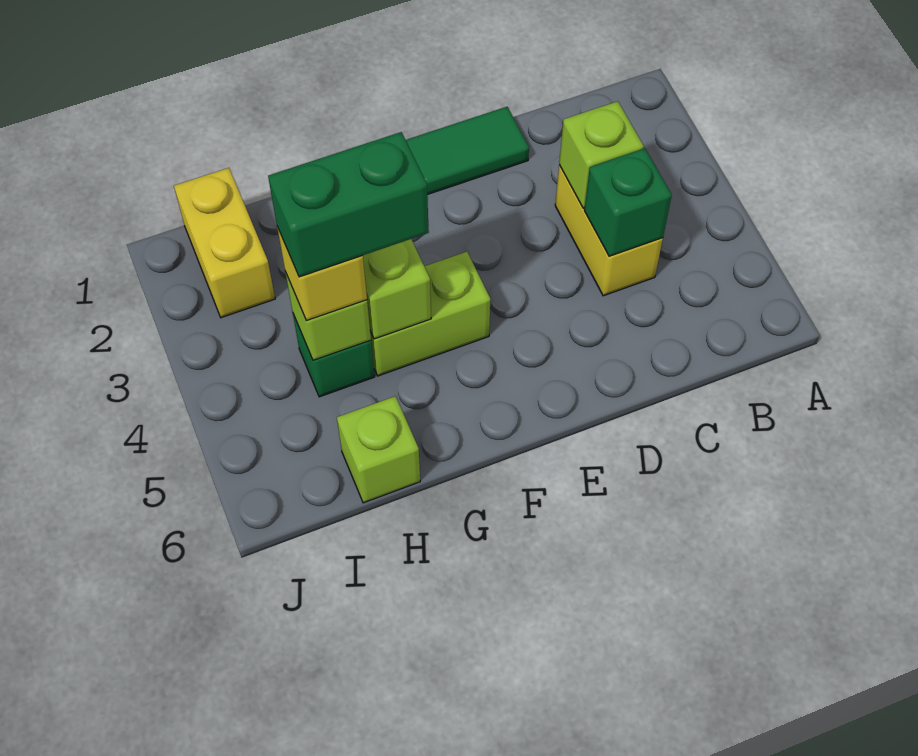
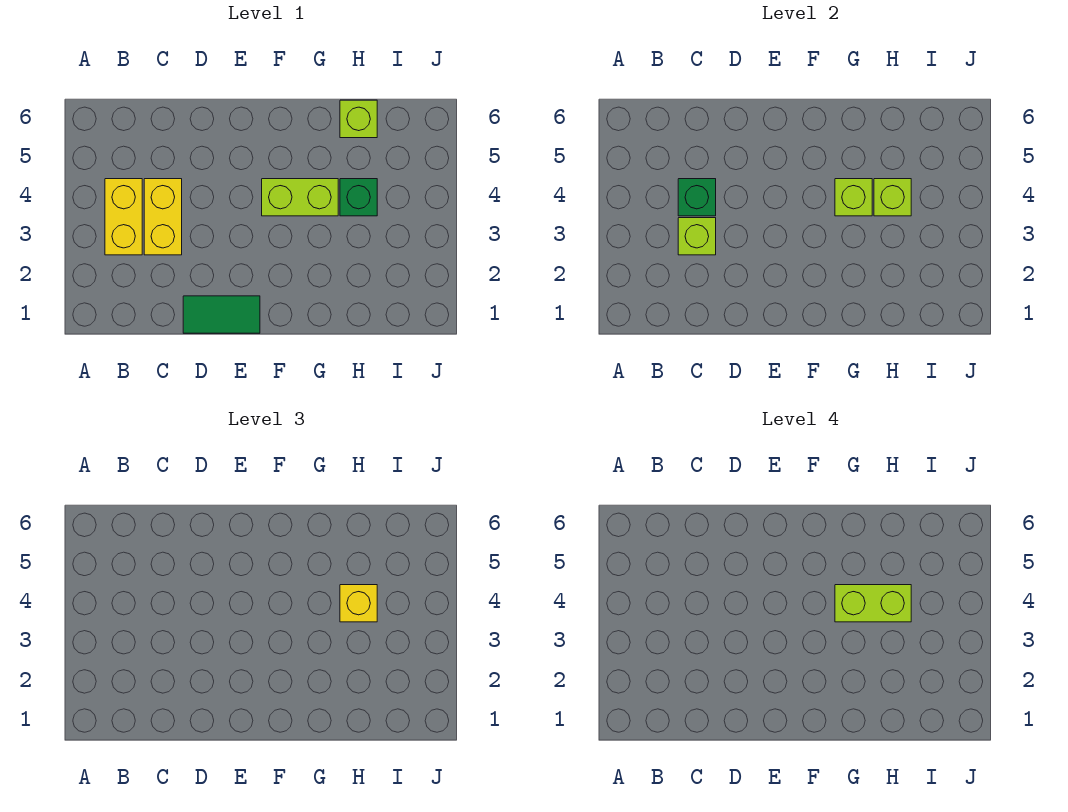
green brick G4:H4 level 4 -> lime brick G4:H4 level 4
yellow brick I1:I2 level 1 -> yellow brick B3:B4 level 1

